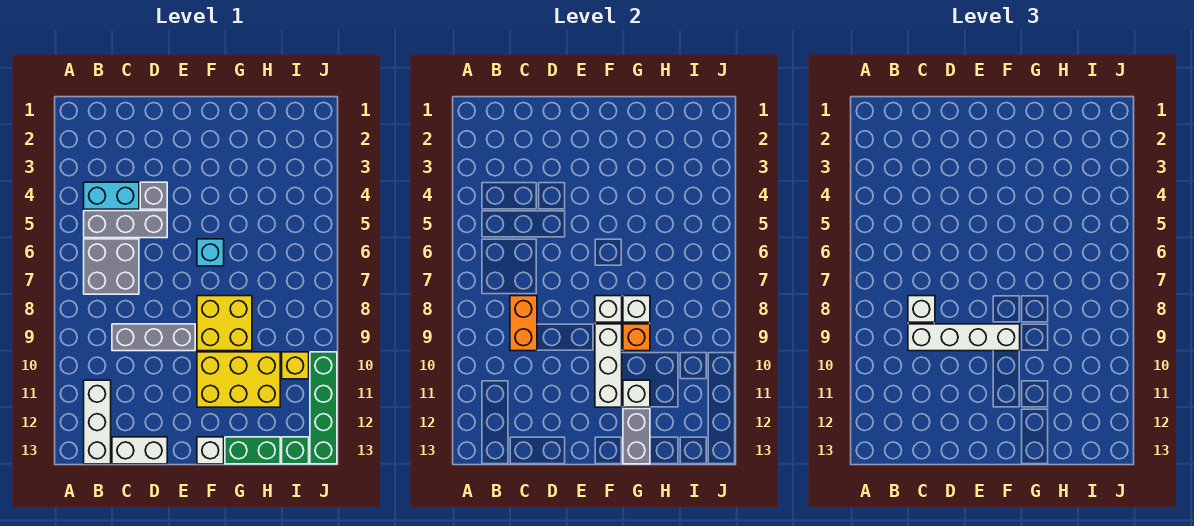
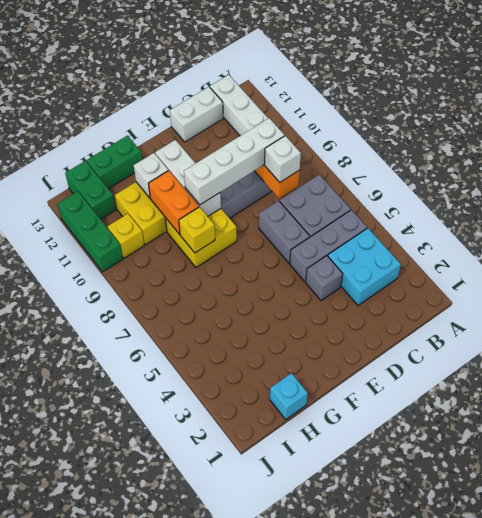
cyan brick B4:C4 level 1 -> cyan brick B3:C4 level 1
cyan brick F6 level 1 -> cyan brick H1 level 1
white brick F8 level 2 -> none
white brick F13 level 1 -> none
white brick G8 level 2 -> yellow brick G8 level 2
orange brick G9 level 2 -> orange brick G9:G10 level 2
grey brick G12:G13 level 2 -> grey brick D6:D7 level 1
green brick I13 level 1 -> green brick I12:I13 level 1
green brick J10:J13 level 1 -> green brick J10:J12 level 1

